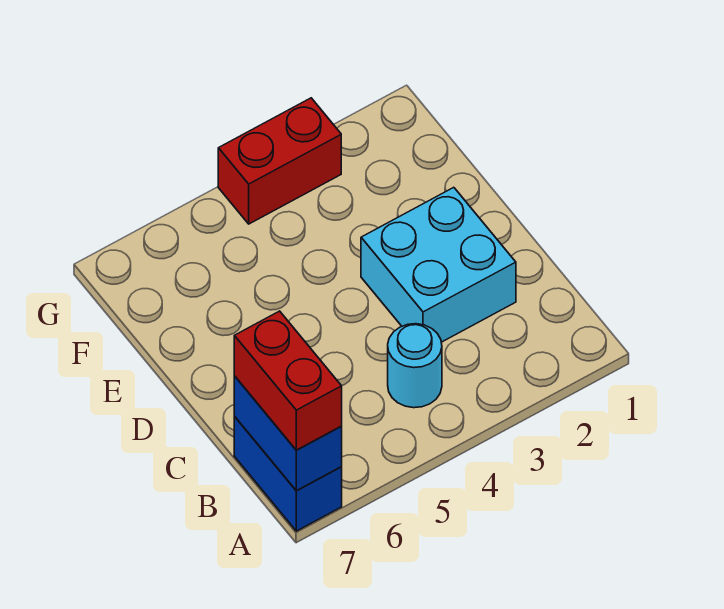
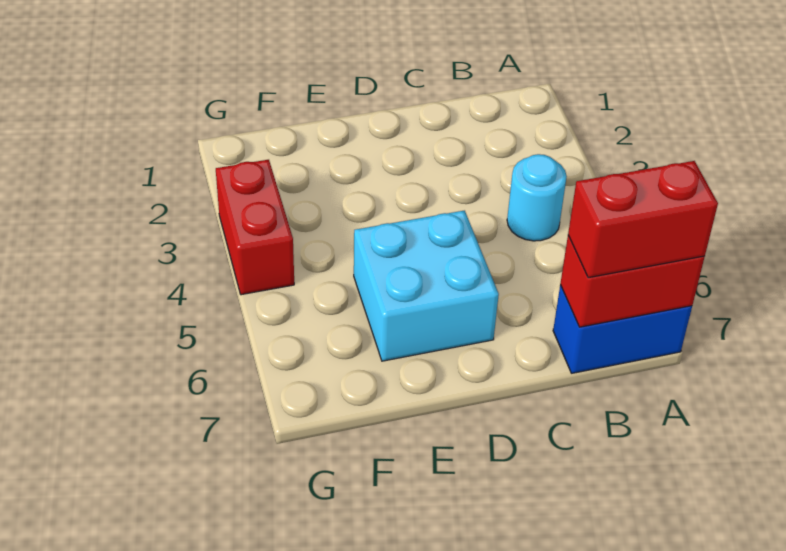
blue brick A7:B7 level 2 -> red brick A7:B7 level 2
cyan brick C2:D3 level 1 -> cyan brick D5:E6 level 1

